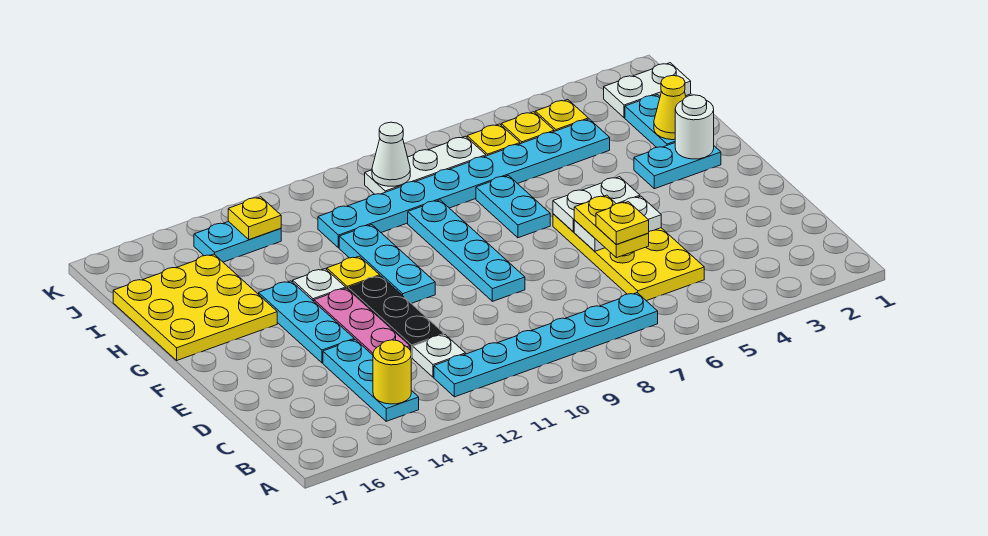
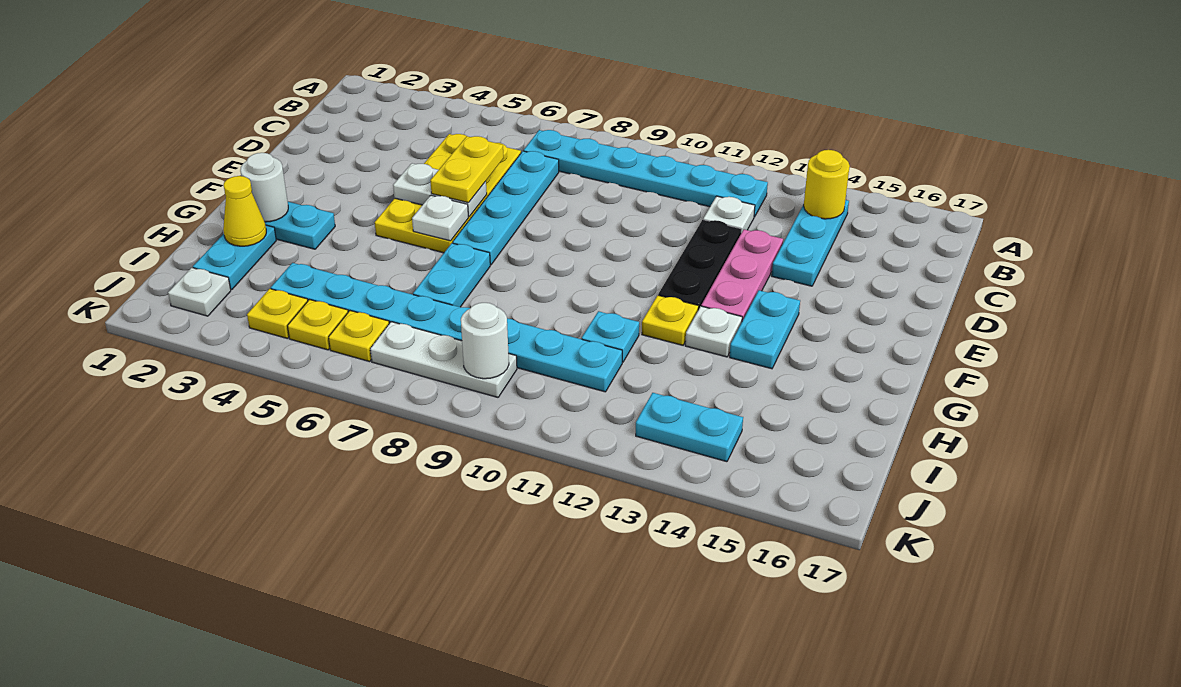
yellow plate D6 level 4 -> none
cyan plate E9:H9 level 1 -> cyan plate C7:F7 level 1
cyan plate E14:G14 level 1 -> cyan plate F14:G14 level 1
white plate F5:F6 level 2 -> white plate F6 level 2
cyan plate F11:H11 level 1 -> cyan plate H11 level 1
yellow plate G15:I17 level 1 -> none
white plate J1:J2 level 1 -> white plate J2 level 1
white cone J9 level 2 -> white round brick J9 level 2
yellow plate J13 level 2 -> none

